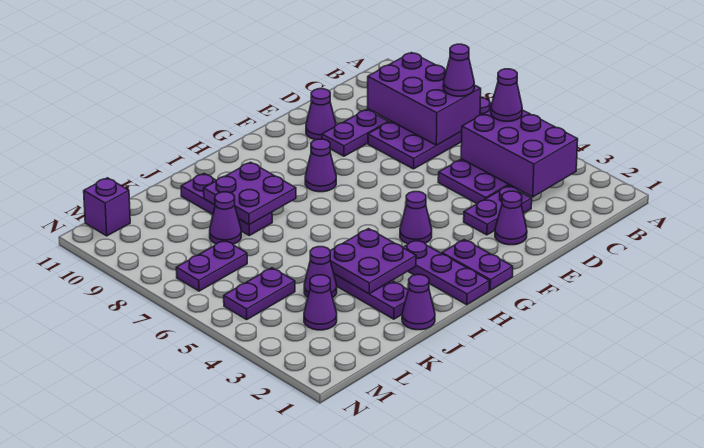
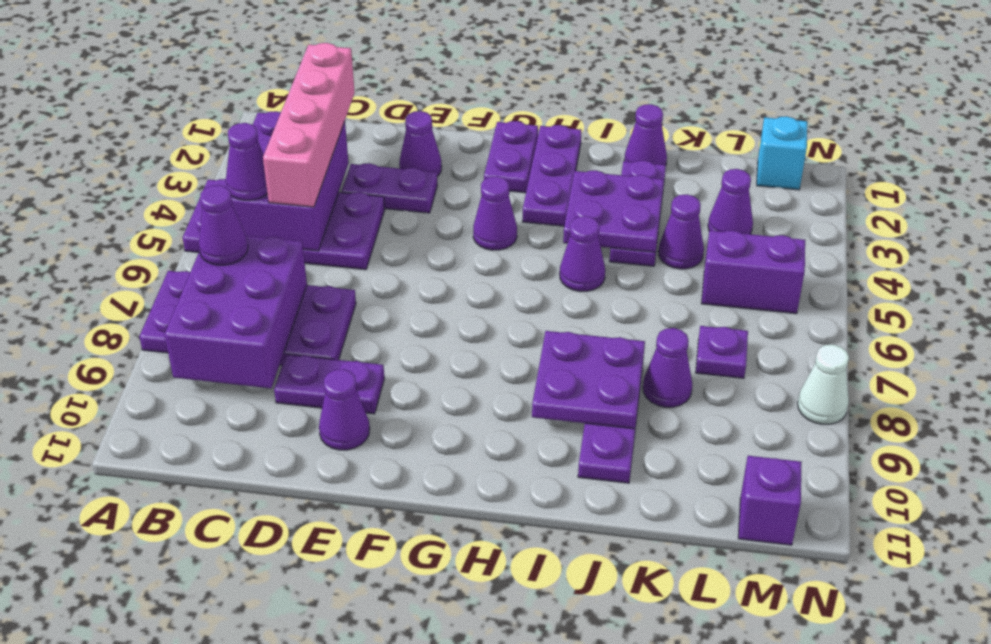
none -> pink brick C2:C5 level 3
purple cone G8 level 1 -> purple cone I5 level 1
purple plate L5:M5 level 1 -> purple brick L5:M5 level 1
purple plate L7:M7 level 1 -> purple plate L7 level 1
none -> cyan brick M1 level 1
none -> white cone N8 level 1

